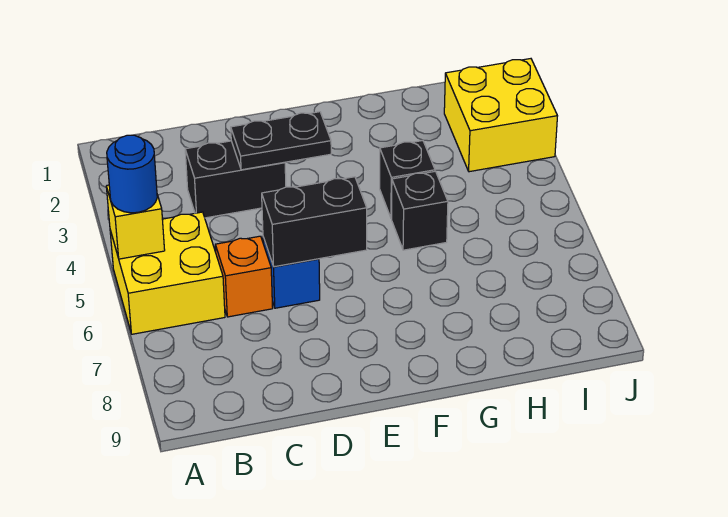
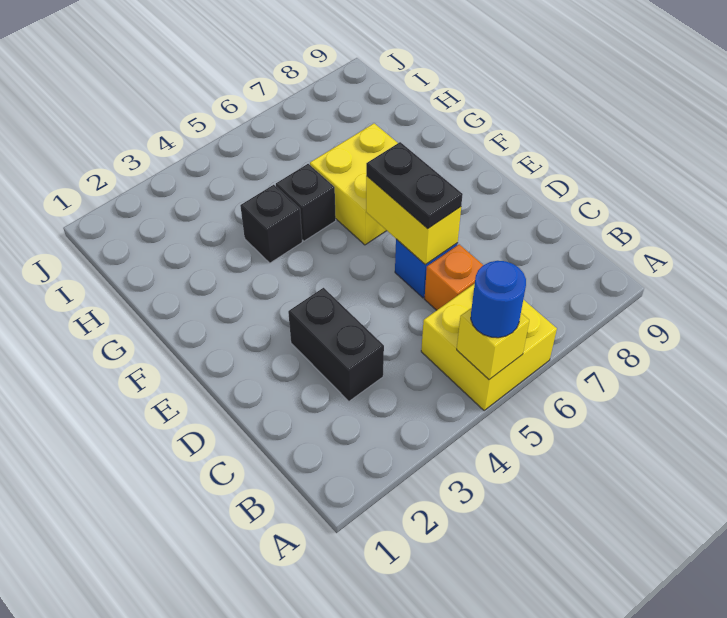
black plate D3:E3 level 2 -> black plate D6:E6 level 3
black brick D6:E6 level 2 -> yellow brick D6:E6 level 2
yellow brick I2:J3 level 1 -> yellow brick F6:G7 level 1

